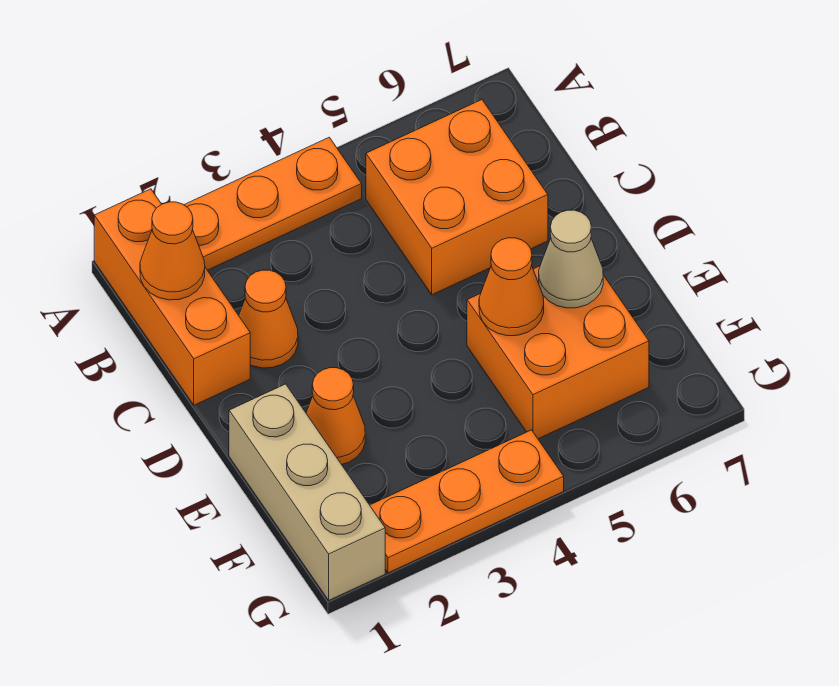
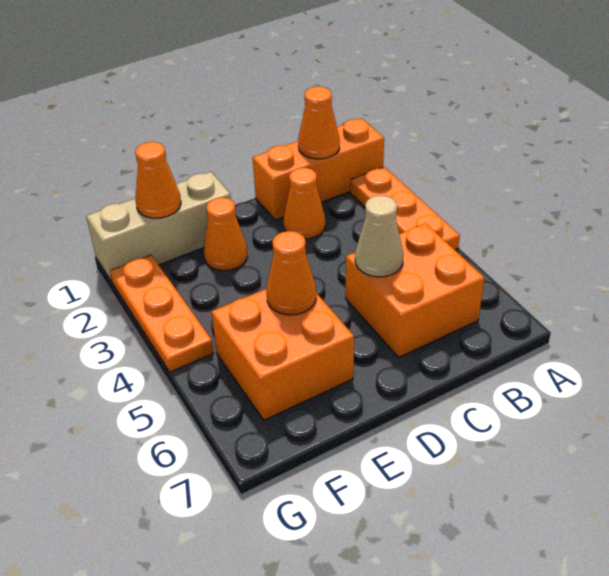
tan cone E6 level 2 -> tan cone C5 level 2
none -> orange cone F1 level 2

